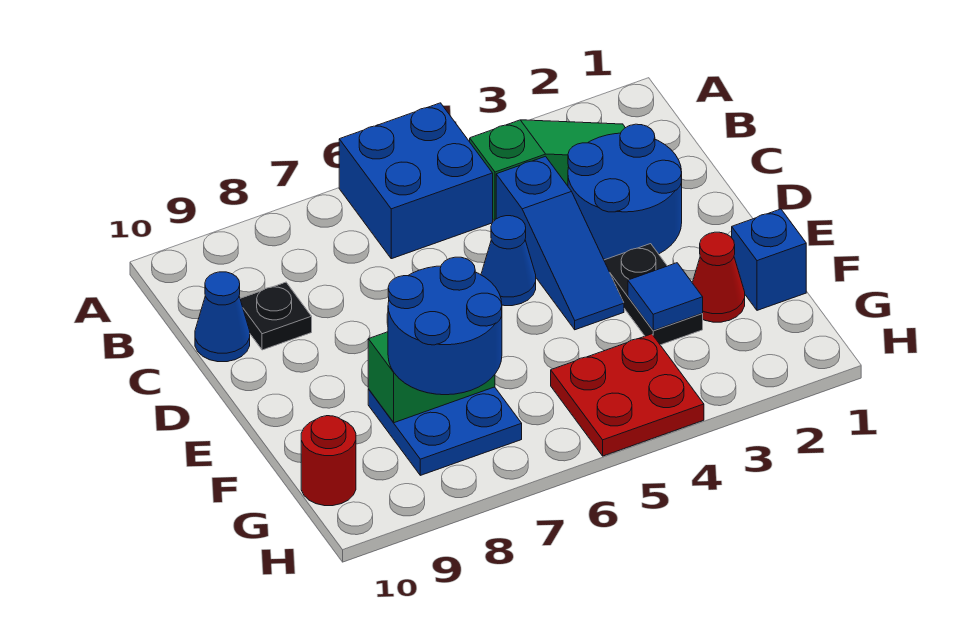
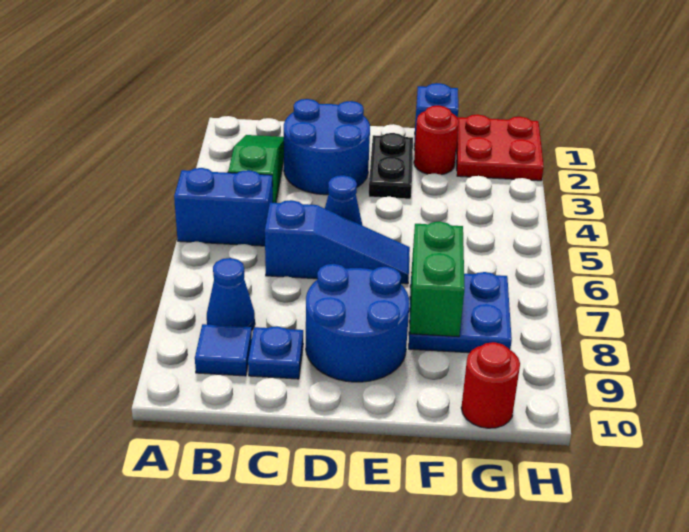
blue brick A5:B6 level 1 -> blue brick A5:B5 level 1
blue slope C4:E4 level 1 top C -> blue slope C6:E6 level 1 top C
black plate C9 level 1 -> blue plate C9 level 1
blue cone C10 level 1 -> blue cone B8 level 1
black plate E3:F3 level 1 -> black plate E2:E3 level 1
red cone F2 level 1 -> red round brick F2 level 1
blue tile F3 level 2 -> blue tile B9 level 1
blue round brick F7:G8 level 3 -> blue round brick D8:E9 level 1
red plate G4:H5 level 1 -> red plate G1:H2 level 1

